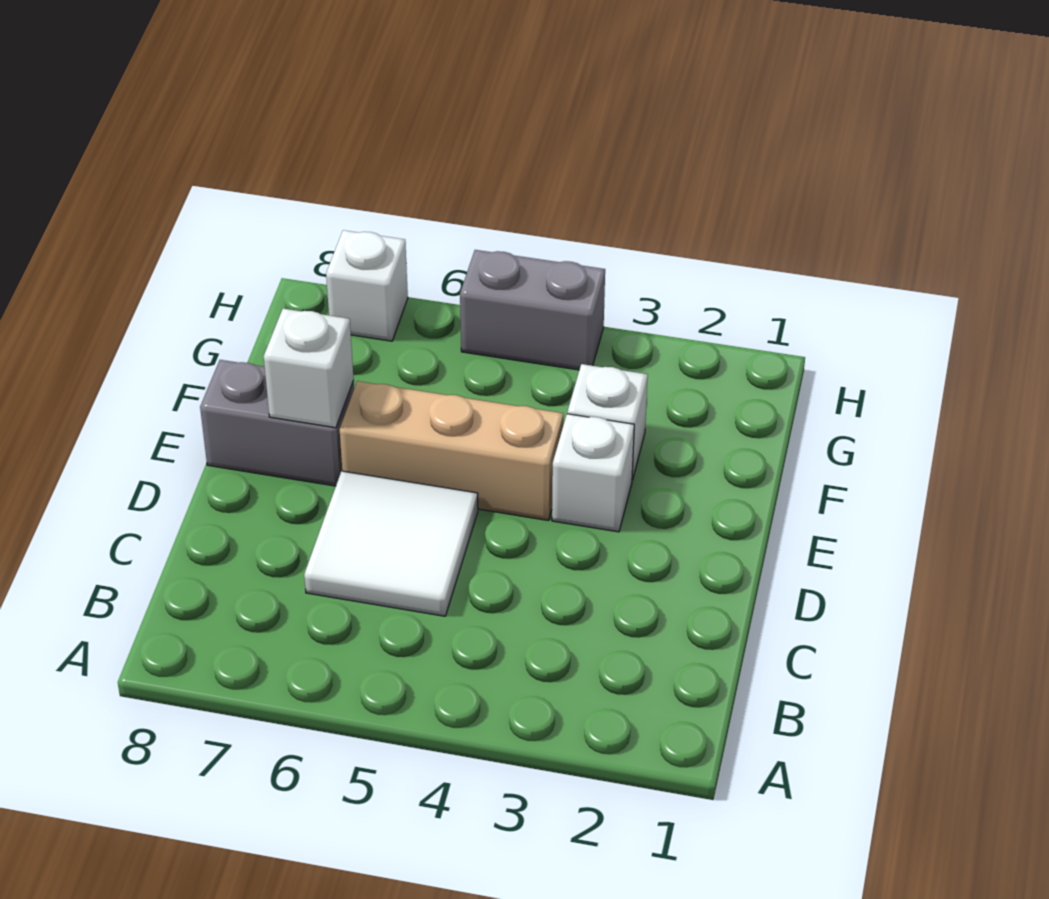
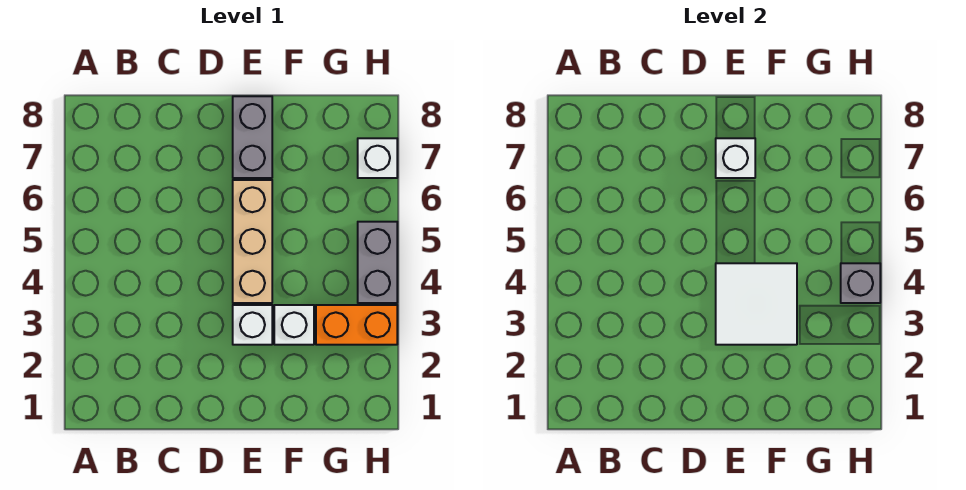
white tile C5:D6 level 1 -> white tile E3:F4 level 2
none -> orange brick G3:H3 level 1
none -> grey brick H4 level 2

